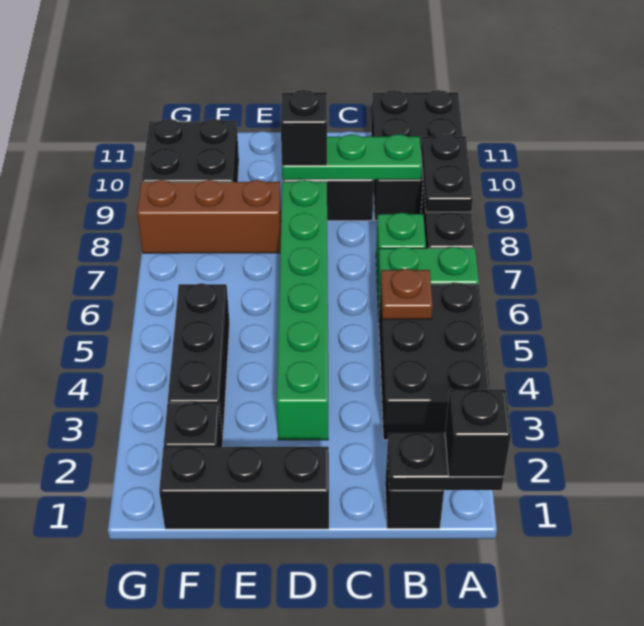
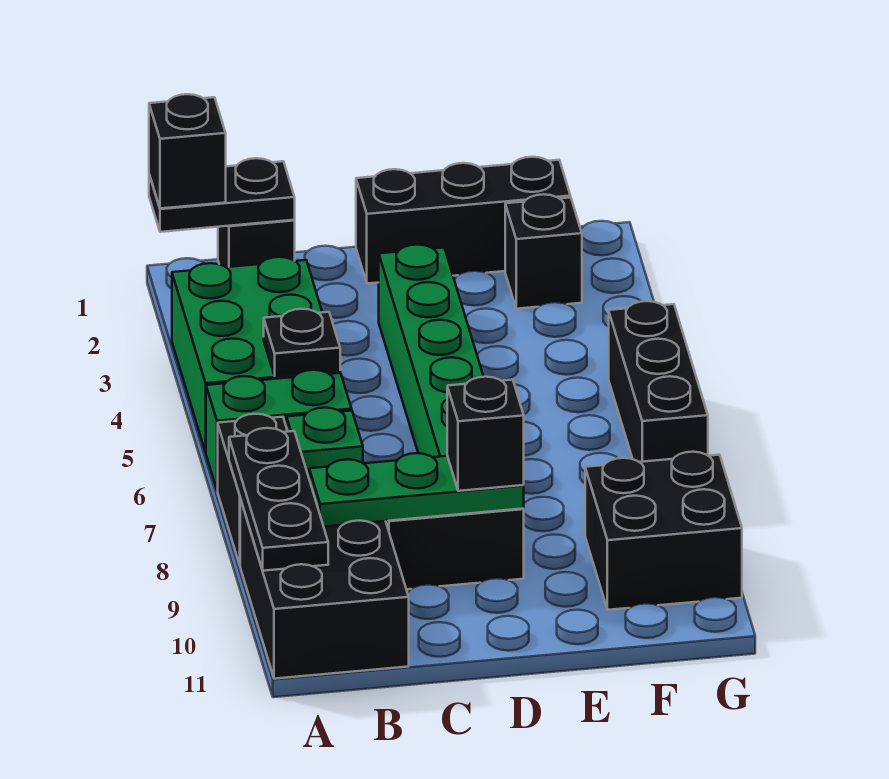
black brick A3:B5 level 1 -> green brick A3:B5 level 1
black plate A8:A9 level 2 -> black plate A8:A10 level 2
brown plate B5 level 2 -> black plate B5 level 2
brown brick E8:G8 level 1 -> none
black brick F3:F5 level 1 -> black brick G5:G7 level 1

